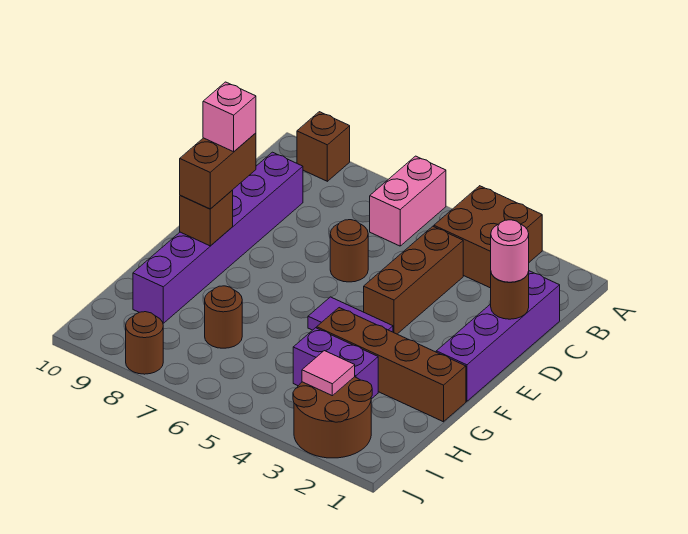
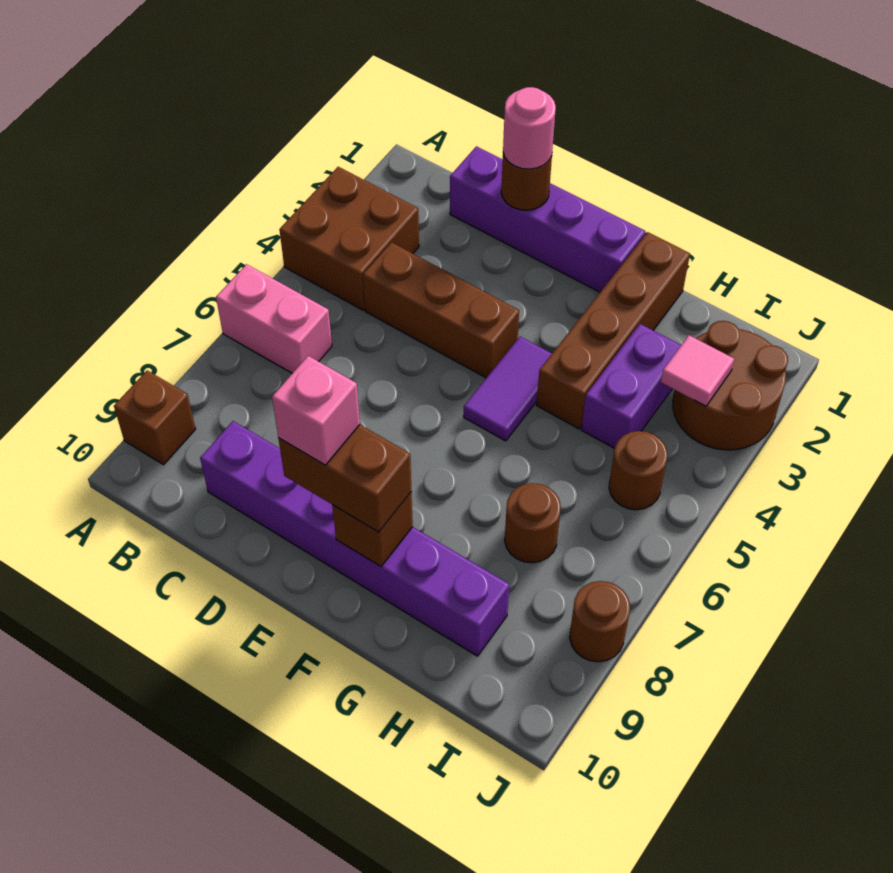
brown round brick D6 level 1 -> brown round brick I5 level 1

